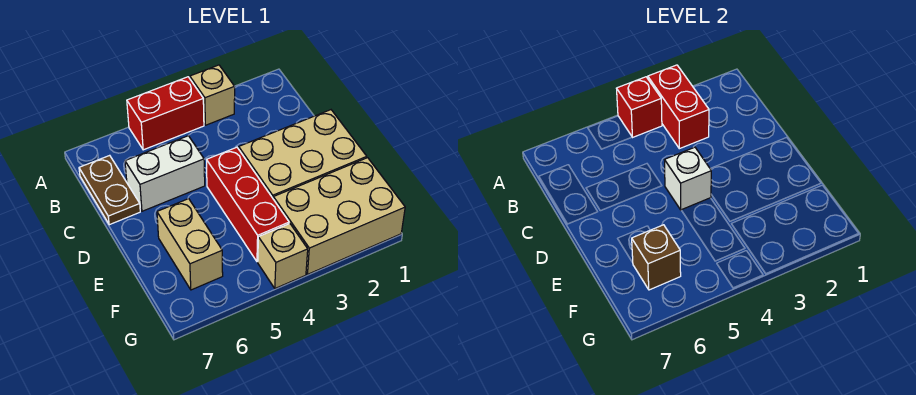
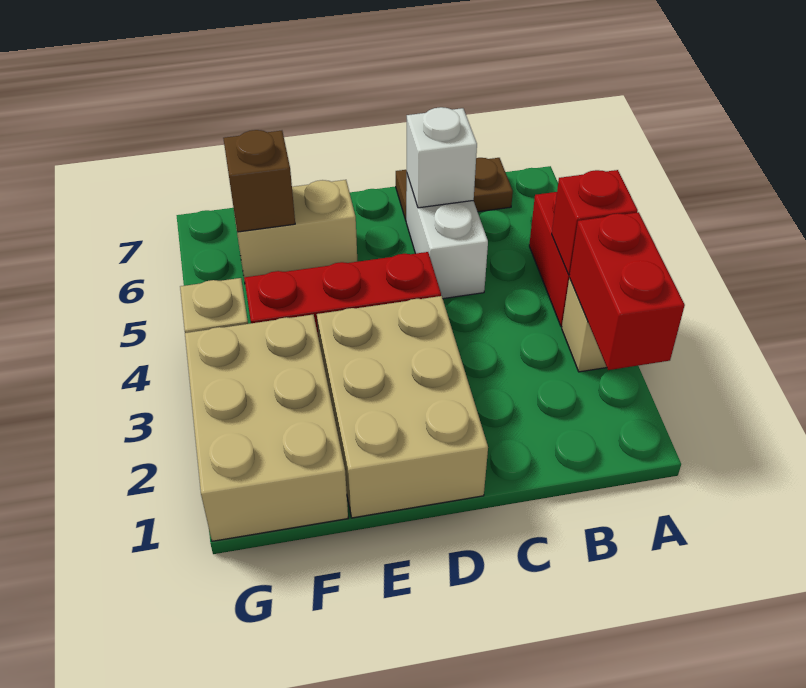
red brick A3:B3 level 2 -> red brick A2:A3 level 2
white brick D4 level 2 -> white brick C6 level 2

